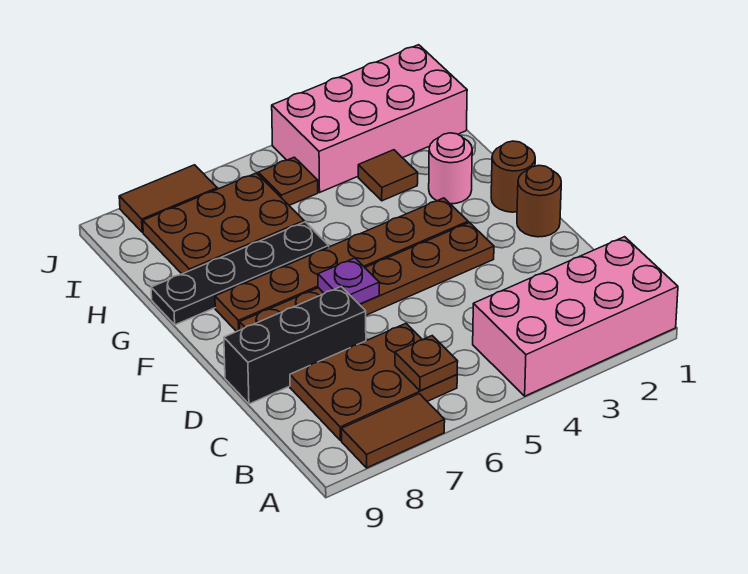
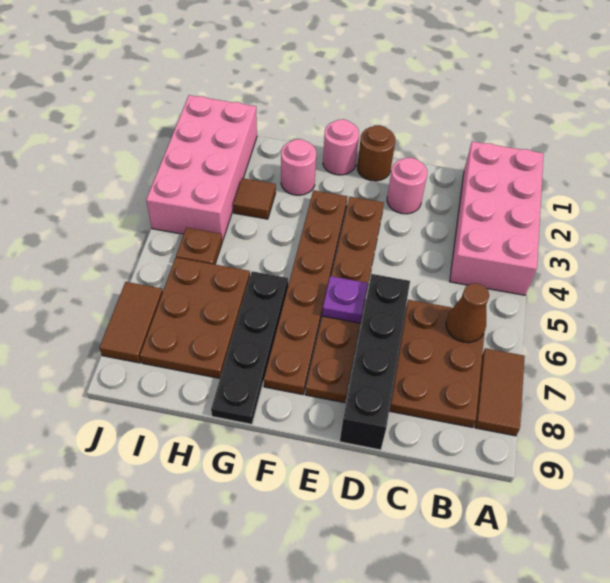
brown plate B6 level 2 -> brown cone B6 level 2
none -> pink round brick D2 level 1
black brick D7:D9 level 1 -> black brick D6:D9 level 1
brown round brick F1 level 1 -> pink round brick F1 level 1

